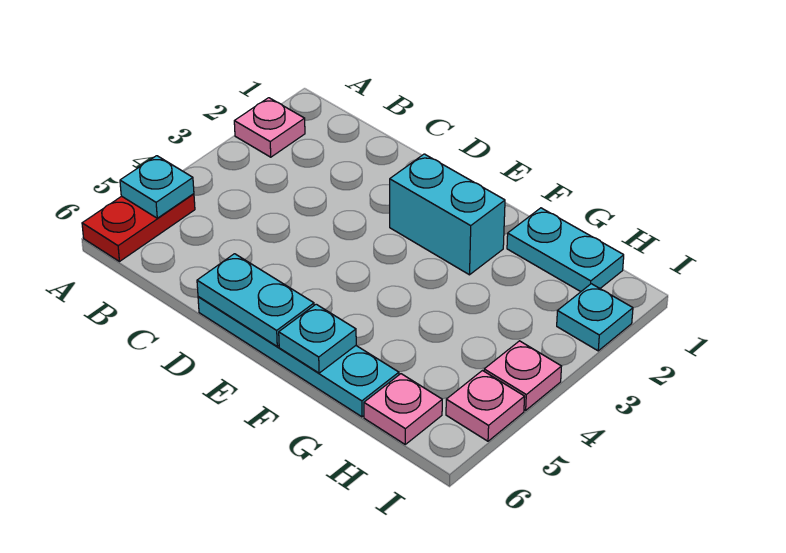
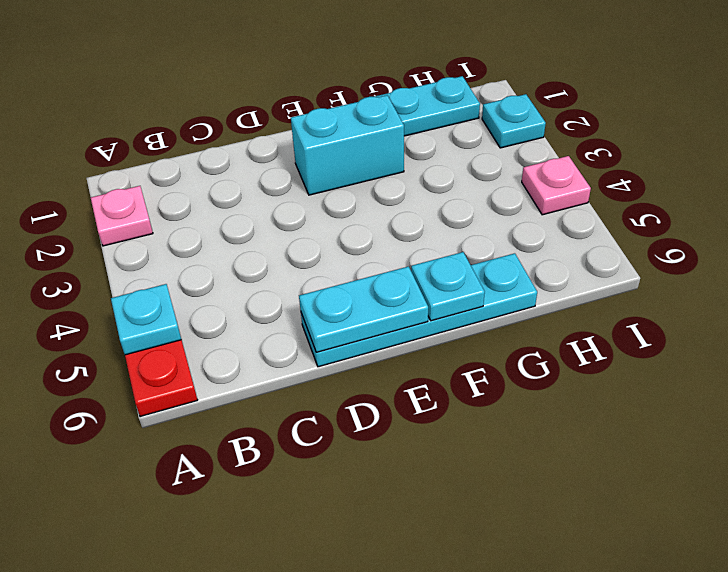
pink plate H6 level 1 -> none
pink plate I5 level 1 -> none

